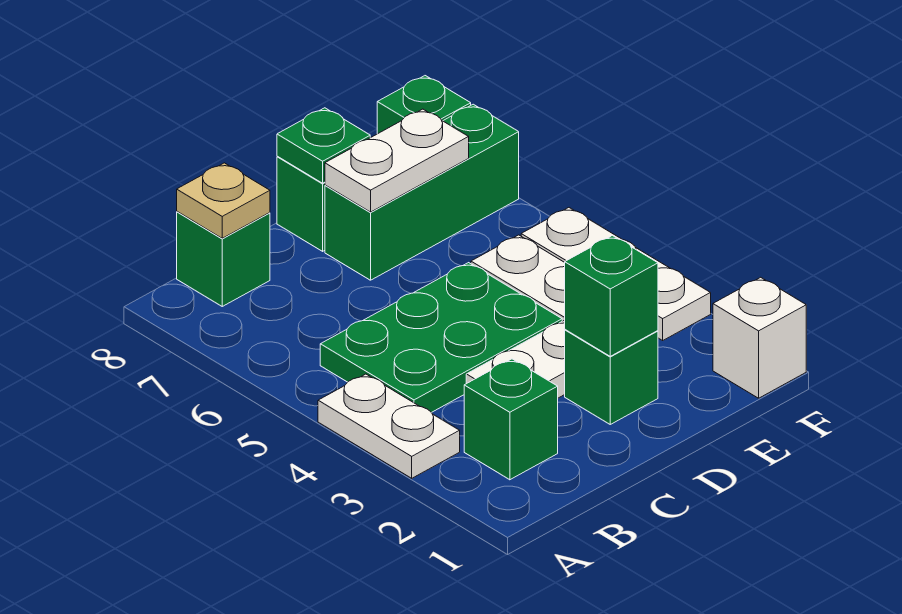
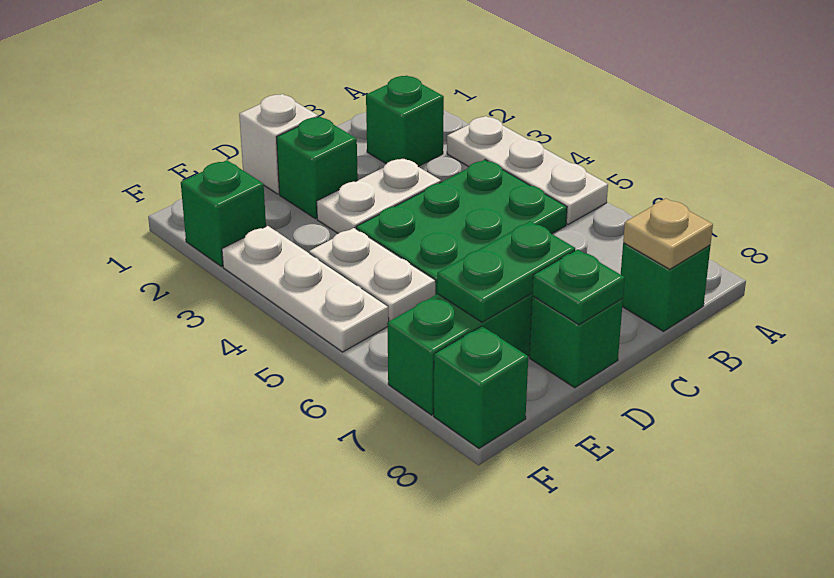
white plate A3:A4 level 1 -> white plate A3:A5 level 1
green brick D2 level 2 -> green brick F2 level 1
white plate D7:E7 level 2 -> green plate D7:E7 level 2
white brick F1 level 1 -> white brick D1 level 1

